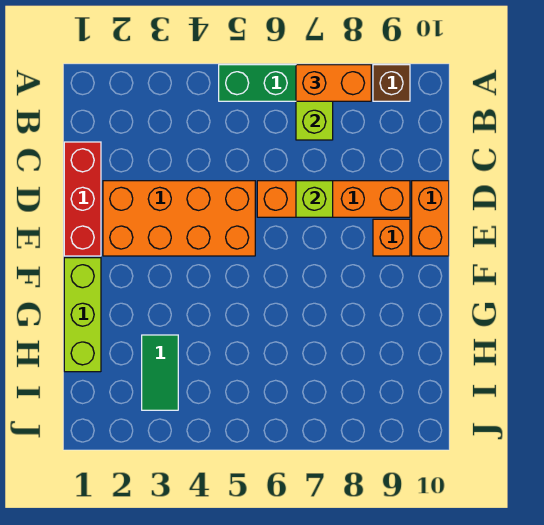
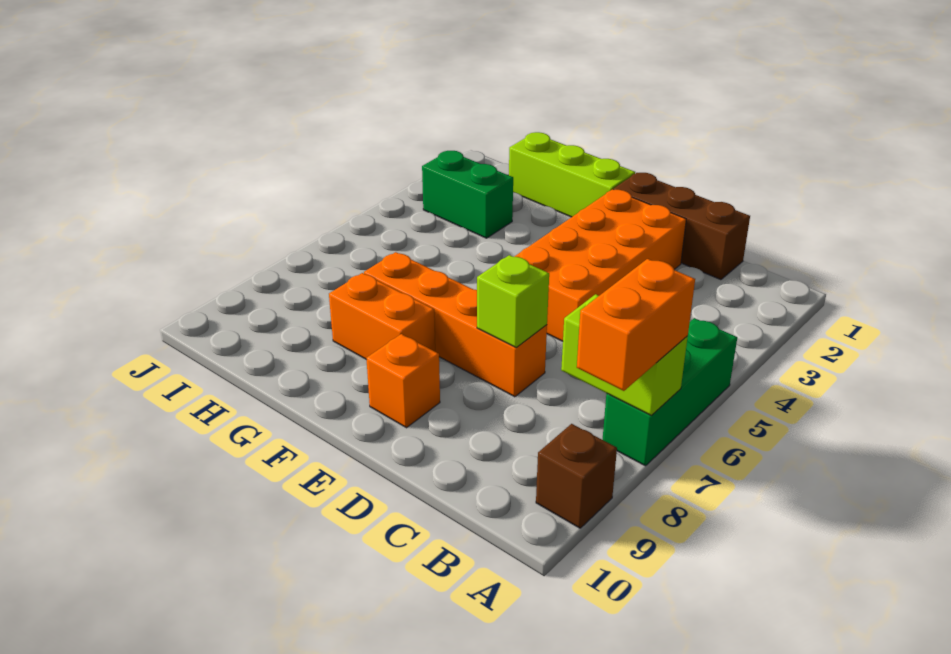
red brick C1:E1 level 1 -> brown brick C1:E1 level 1
orange brick D6:D9 level 1 -> orange brick D7:G7 level 1
orange brick D10:E10 level 1 -> orange brick F8:G8 level 1
green tile H3:I3 level 1 -> green brick H3:I3 level 1

